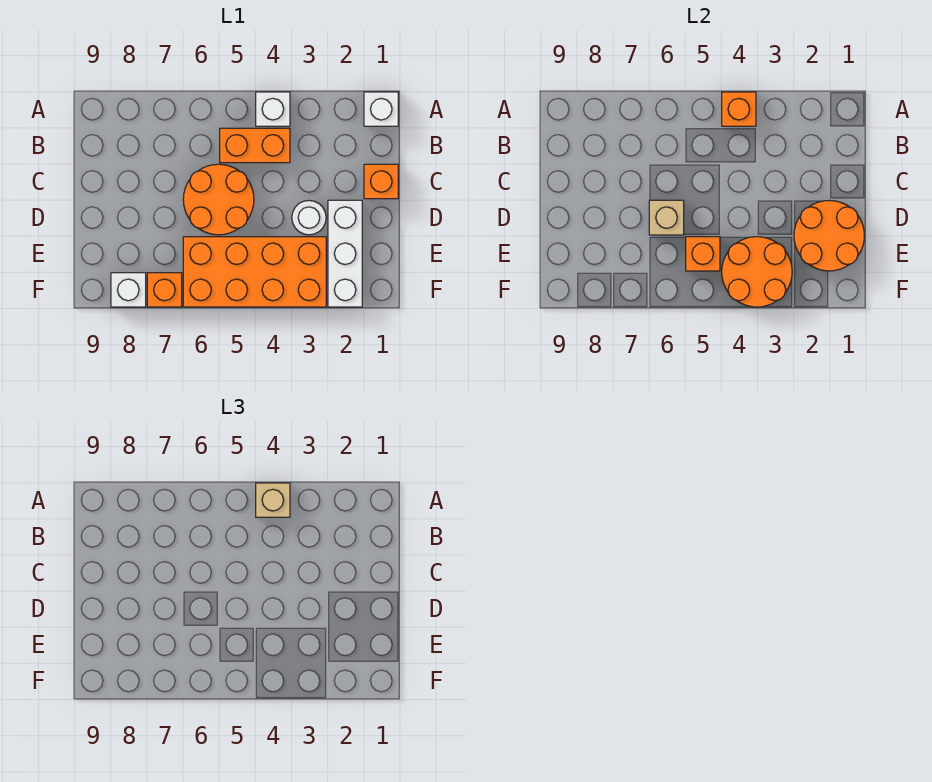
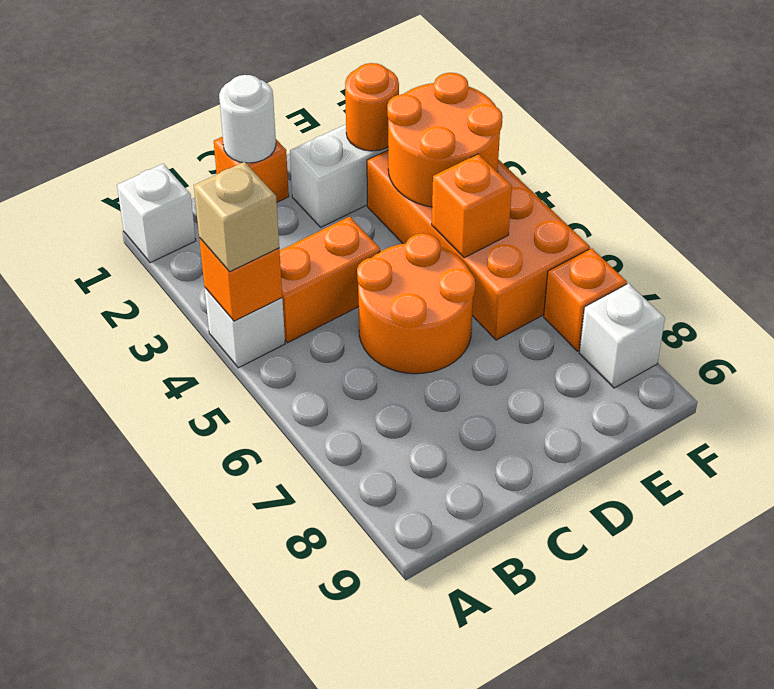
orange brick B4:B5 level 1 -> orange brick B4:C4 level 1
orange round brick D1:E2 level 2 -> orange round brick E2 level 2
white round brick D3 level 1 -> white round brick C1 level 2
tan brick D6 level 2 -> none

